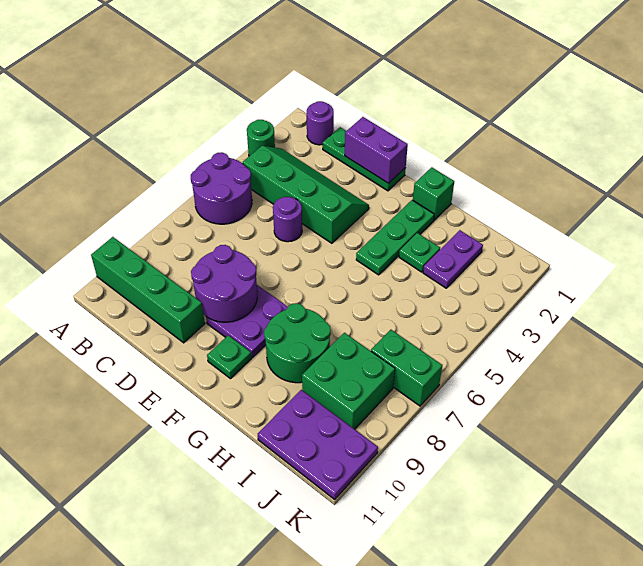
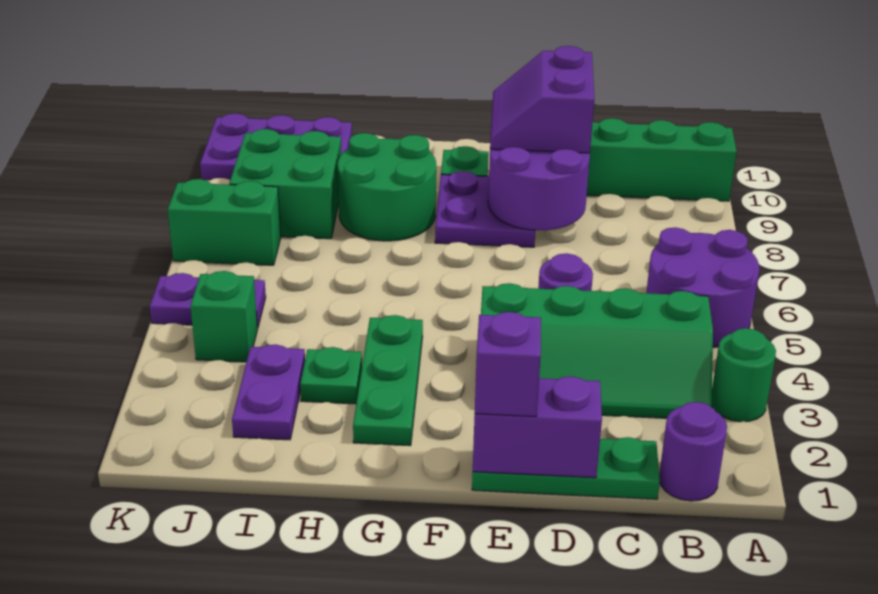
none -> purple slope D9:E10 level 3 top D
none -> purple brick E1 level 3
green brick G1 level 1 -> green brick J4 level 1
none -> purple plate J5:K5 level 1

